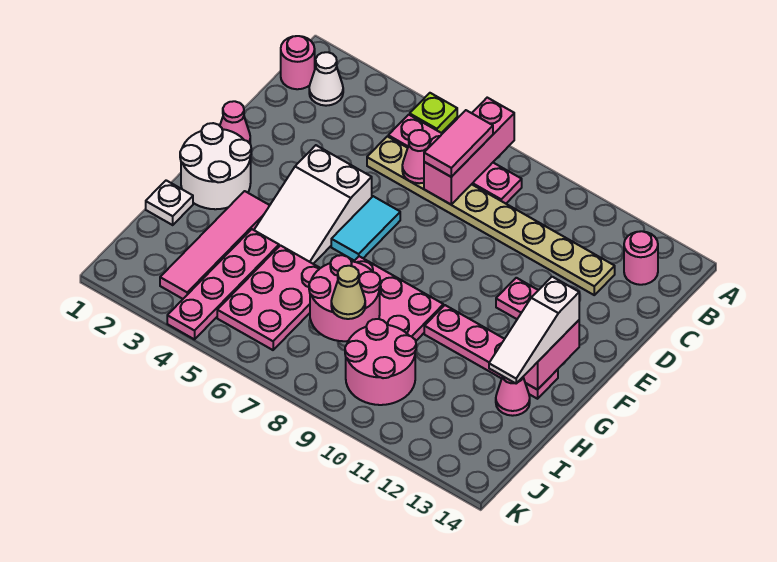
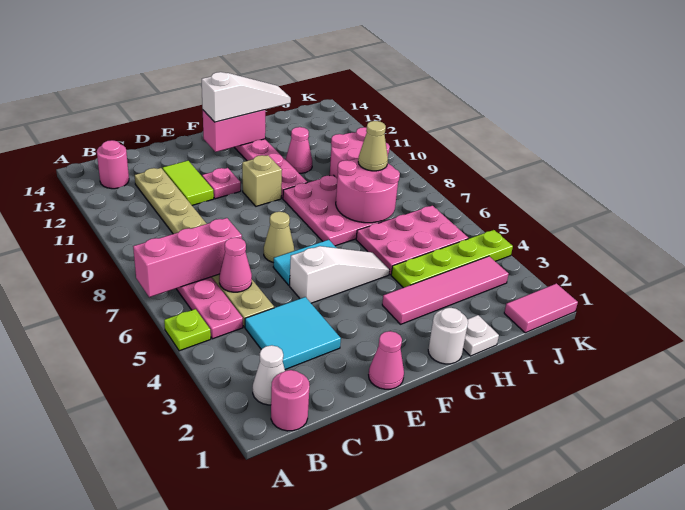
pink tile B7:C7 level 3 -> pink tile J1:K1 level 1
none -> cyan tile C3:D4 level 1
none -> lime tile D11:D12 level 1
white slope E4:G5 level 1 top E -> white slope E5:G5 level 1 top E
none -> tan cone E7 level 1
white round brick F1:G2 level 1 -> white round brick G1 level 1
none -> tan brick F10 level 1
pink plate H4:K4 level 1 -> lime plate H4:K4 level 1
pink cone H13 level 1 -> pink cone H11 level 1

